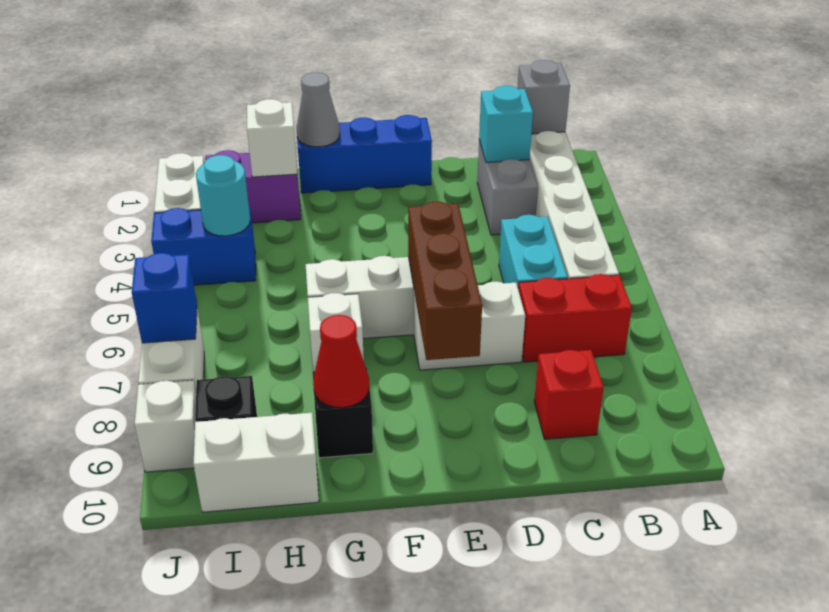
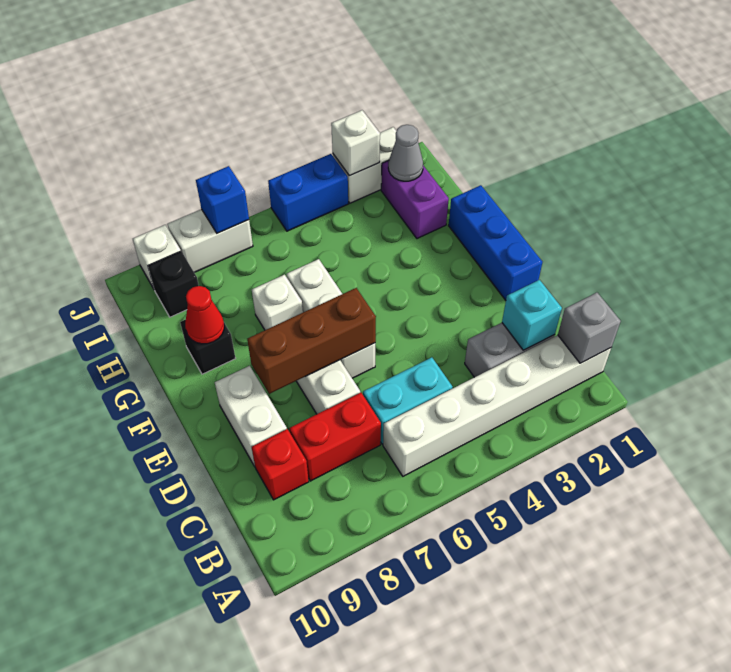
red brick B7:C7 level 1 -> red brick C7:C8 level 1
grey cone G1 level 2 -> grey cone I2 level 2
white brick H2 level 2 -> white brick J3 level 2
white brick H10:I10 level 1 -> white brick D9:E9 level 1
blue brick I4:J4 level 1 -> blue brick J4:J5 level 1
cyan round brick I4 level 2 -> none

